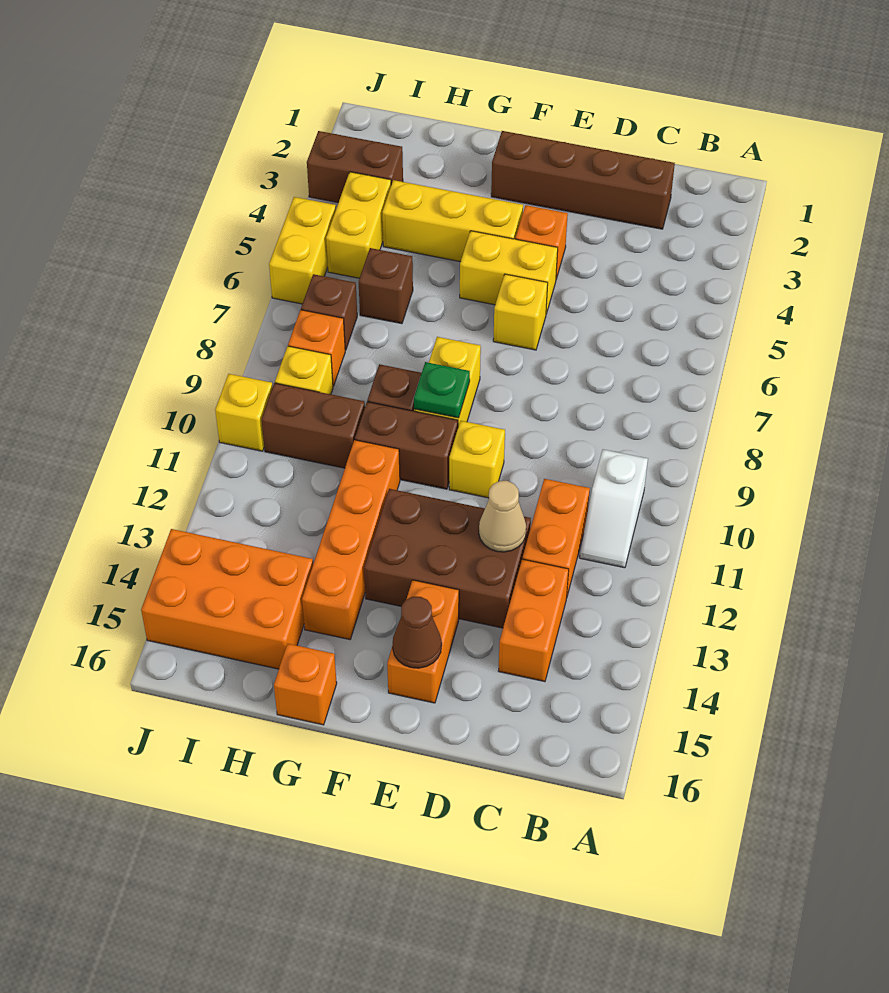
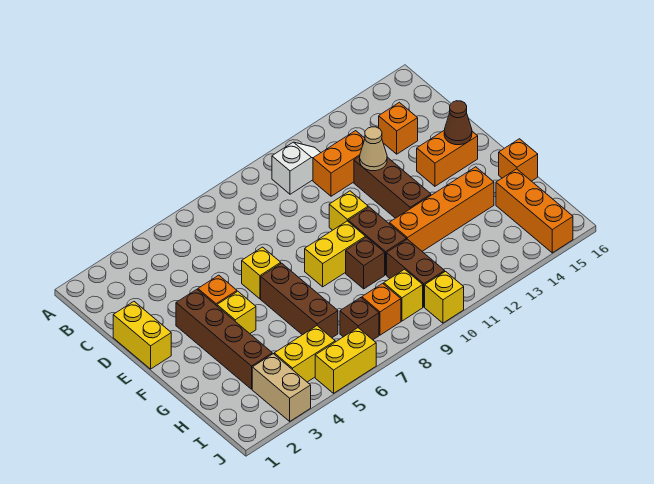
brown brick C2:F2 level 1 -> brown brick E3:H3 level 1
orange brick C13:C14 level 1 -> orange brick C14 level 1
brown brick D12:F13 level 1 -> brown brick D12:F12 level 1
yellow brick E5:F5 level 1 -> yellow brick D1:E1 level 1
yellow brick F4:H4 level 1 -> yellow brick F4 level 1
green plate F9 level 2 -> none
brown brick H6 level 1 -> brown brick F6:H6 level 1
orange brick H14:J15 level 1 -> orange brick H15:J15 level 1
brown brick I3:J3 level 1 -> tan brick I3:J3 level 1

